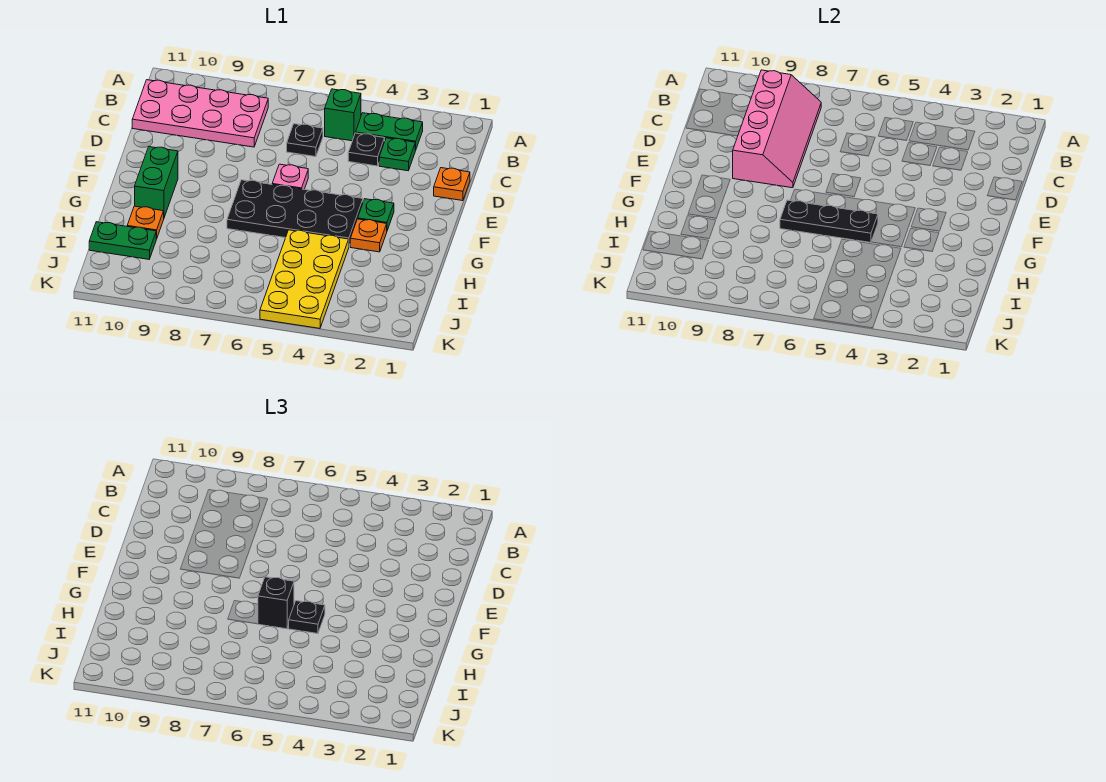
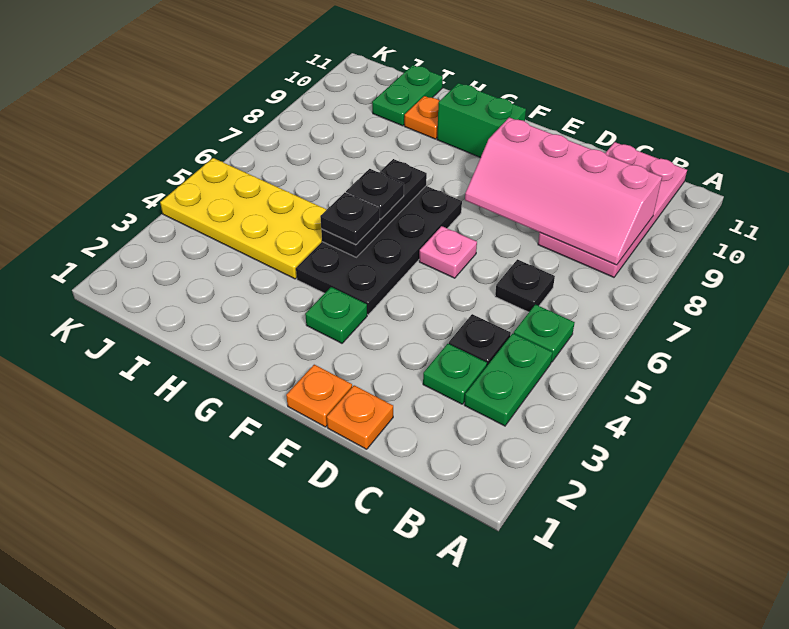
green brick B5 level 1 -> green plate B5 level 1
orange plate G3 level 1 -> orange plate E1 level 1
black brick G6 level 3 -> black plate G6 level 3

